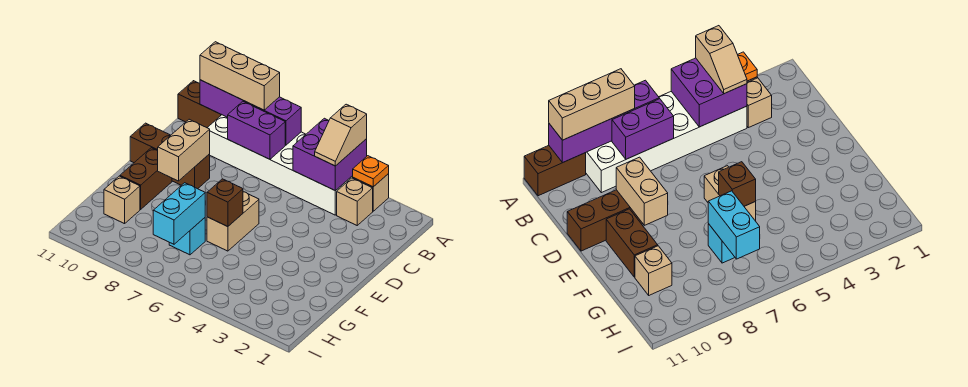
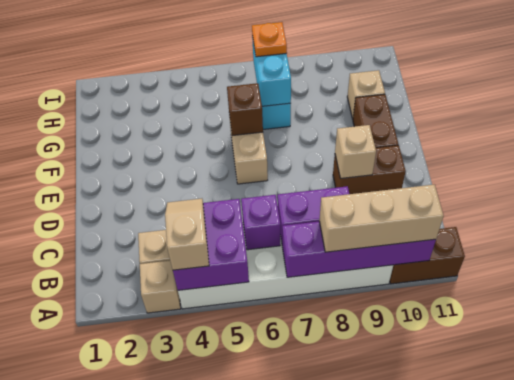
orange plate A3 level 2 -> orange plate H7 level 3
none -> purple brick B6 level 2
brown brick D9:D11 level 1 -> brown brick D9:D10 level 1
tan brick D9:E9 level 2 -> tan brick D9 level 2

